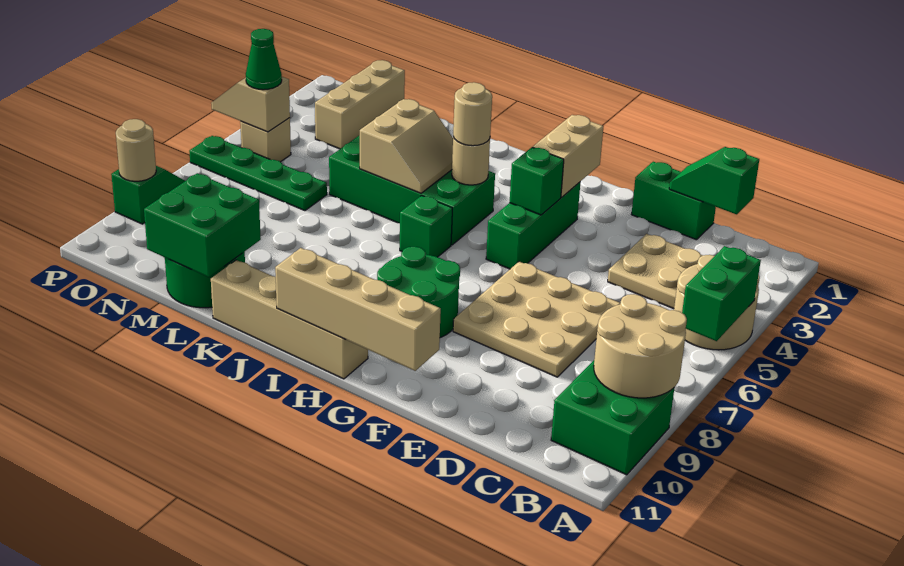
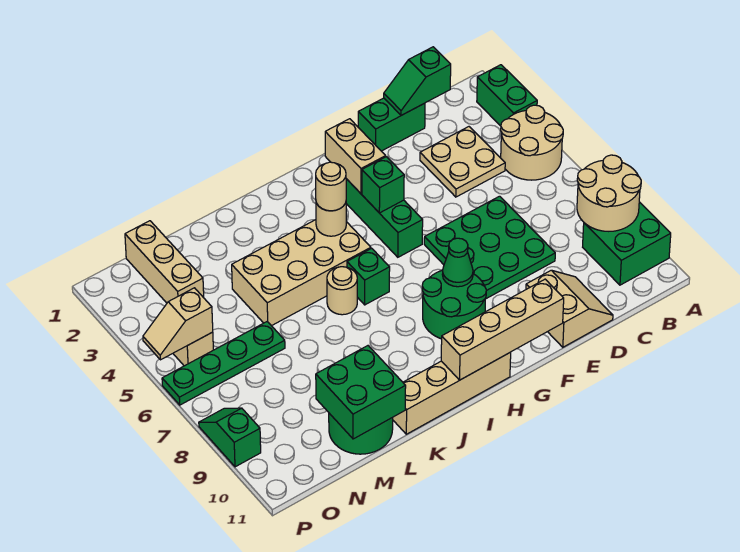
green brick A5:A6 level 2 -> green brick A2:A3 level 1
tan plate D6:F8 level 1 -> green plate D6:F8 level 1
green brick I4:L5 level 1 -> tan brick I4:L5 level 1
tan slope J4:K5 level 2 top K -> tan slope D10:E11 level 1 top E
green cone O5 level 3 -> green cone G8 level 2
tan round brick P9 level 2 -> tan round brick J6 level 1

